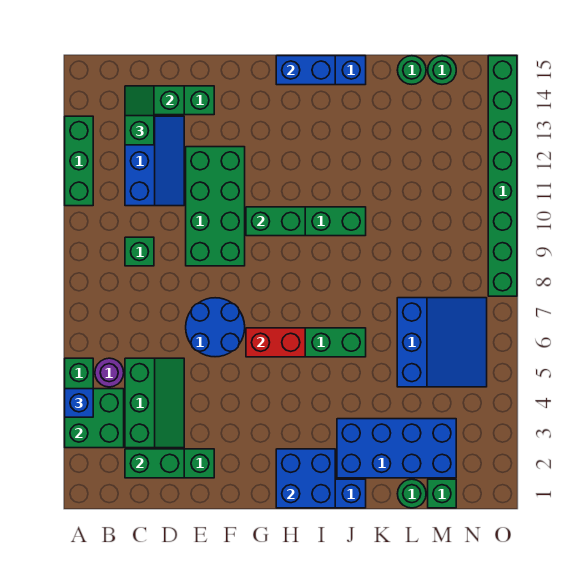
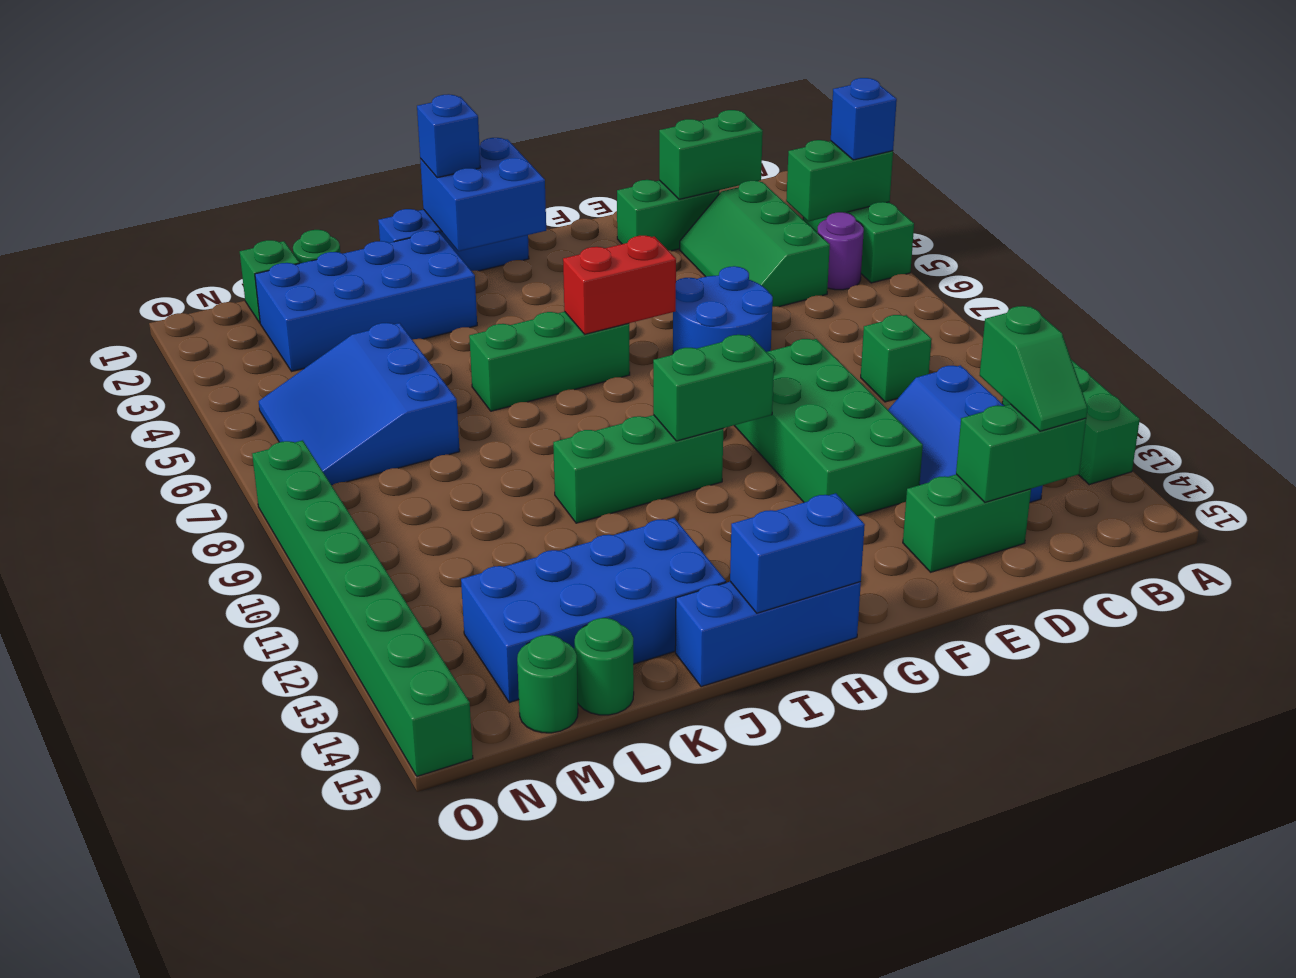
green brick A3:B4 level 2 -> green brick A4:B4 level 2
none -> blue brick I1 level 3
none -> blue brick J13:M14 level 1

